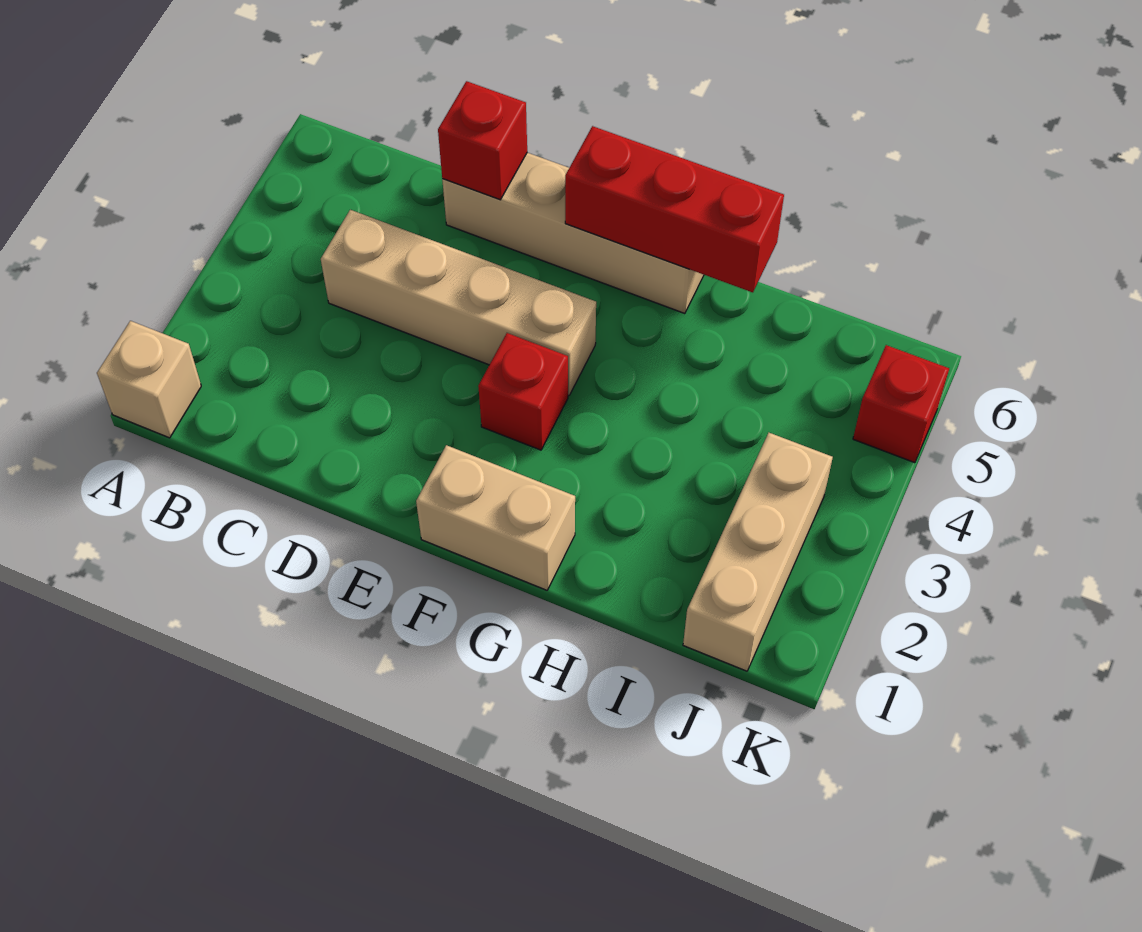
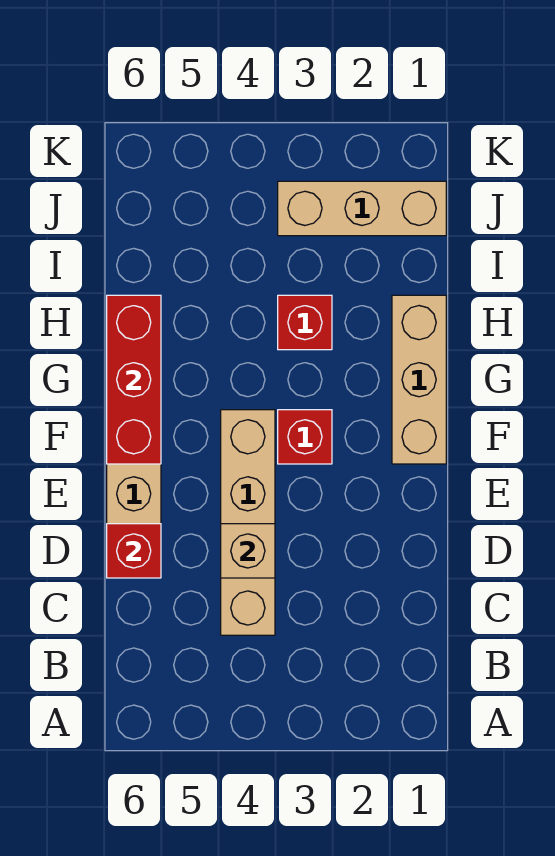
tan brick A1 level 1 -> tan brick D4 level 2
tan brick F1:G1 level 1 -> tan brick F1:H1 level 1
red brick K5 level 1 -> red brick H3 level 1

